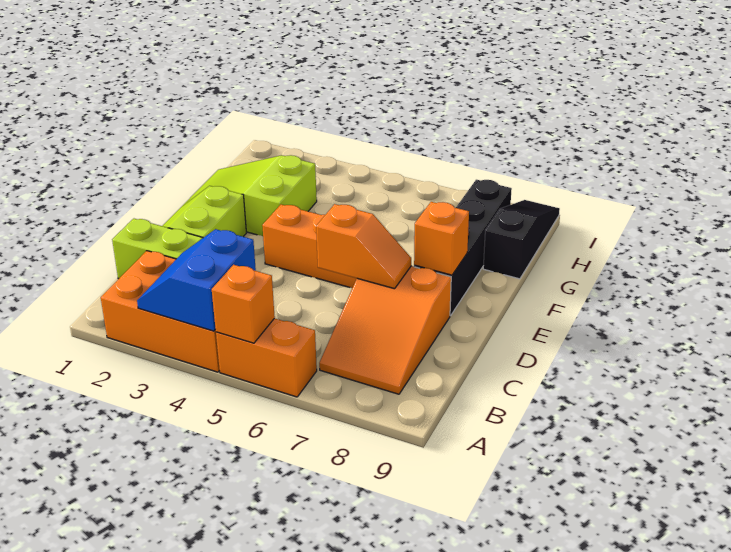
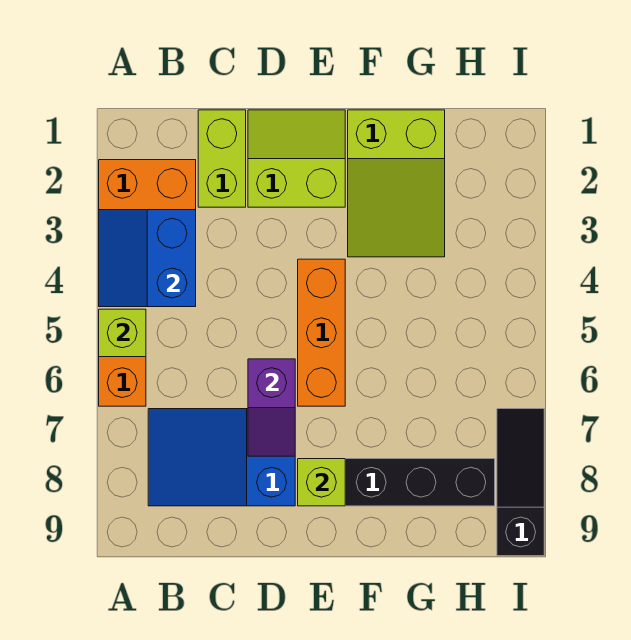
blue slope A3:B4 level 2 top 4 -> blue slope A3:B4 level 2 top B
orange brick A5 level 2 -> lime brick A5 level 2
orange slope B7:D8 level 1 top D -> blue slope B7:D8 level 1 top D
orange slope D6:D7 level 2 top 6 -> purple slope D6:D7 level 2 top 6
orange brick E8 level 2 -> lime brick E8 level 2
lime slope F1:G3 level 1 top 3 -> lime slope F1:G3 level 1 top 1
black slope G9:I9 level 1 top G -> black slope I7:I9 level 1 top 9

